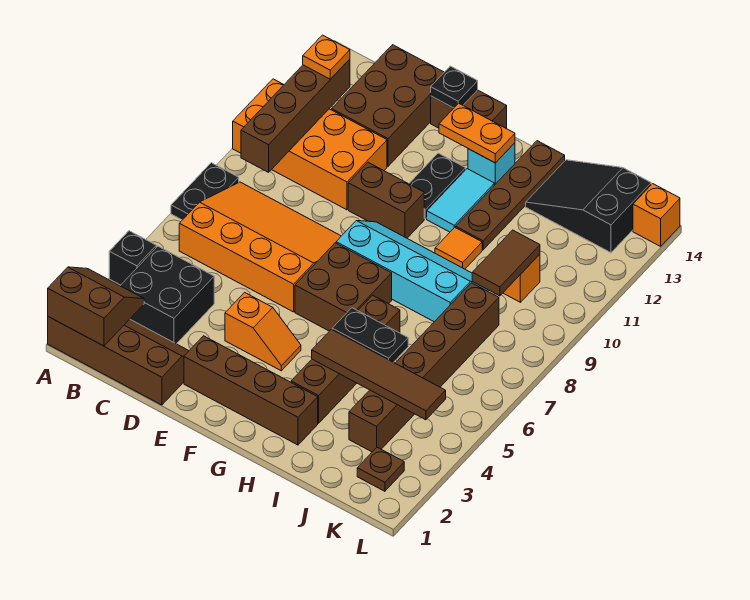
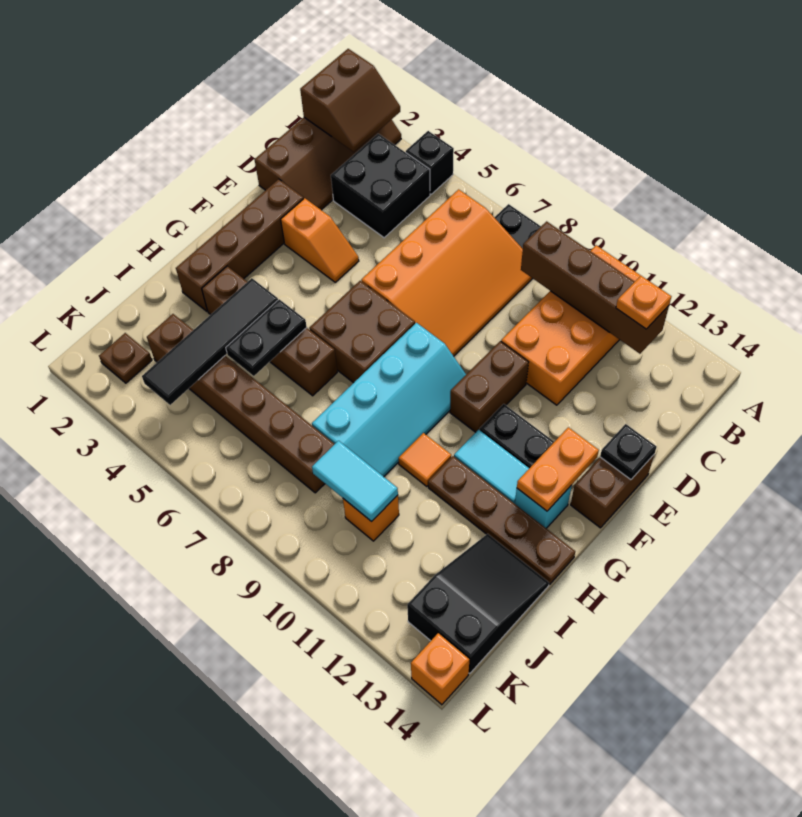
brown brick C12:D14 level 1 -> none
orange slope E4:F4 level 1 top E -> orange slope E3:E4 level 1 top 3
brown tile H4:K4 level 2 -> black tile H4:K4 level 2
brown tile J9:J10 level 2 -> cyan tile J9:J10 level 2

